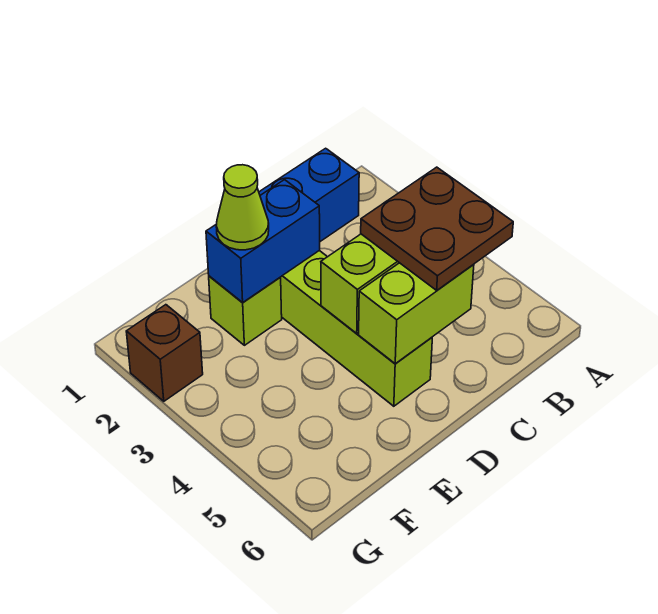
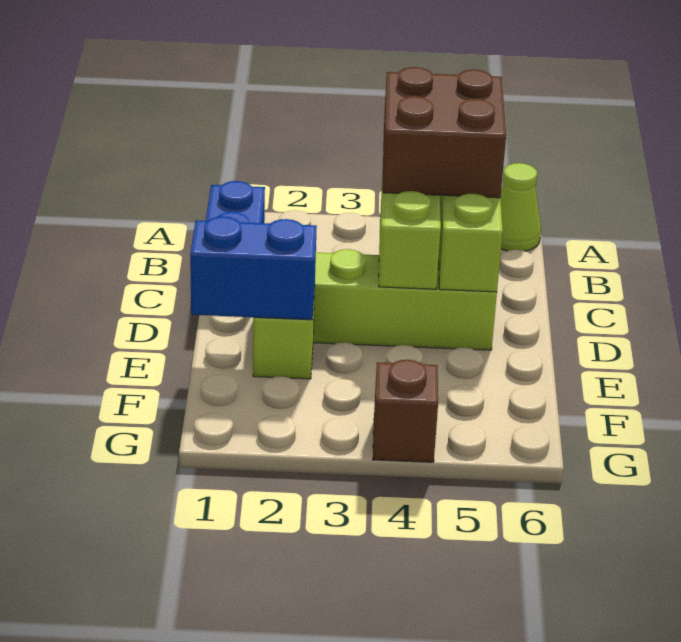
brown plate B4:C5 level 3 -> brown brick B4:C5 level 3
blue brick D2:E2 level 2 -> blue brick E1:E2 level 2
lime cone E2 level 3 -> lime cone A6 level 1
brown brick G2 level 1 -> brown brick G4 level 1

